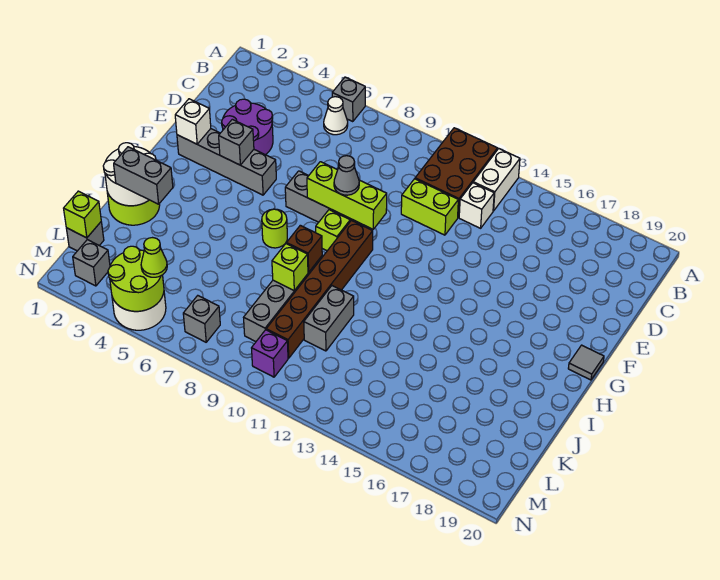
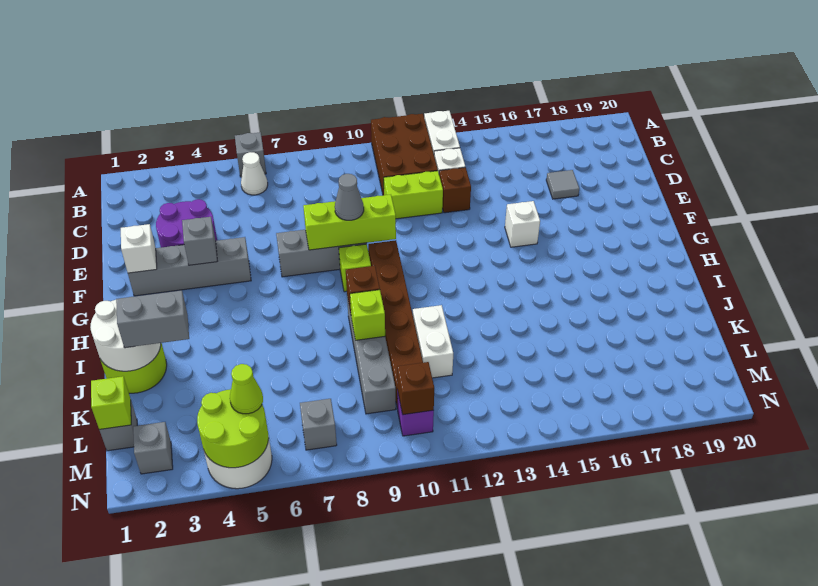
none -> brown brick D13 level 1
none -> white brick F15 level 1
grey tile G20 level 1 -> grey tile D17 level 1
lime round brick H7 level 1 -> none
grey brick J11:K11 level 1 -> white brick J11:K11 level 1
none -> brown brick M10 level 2

